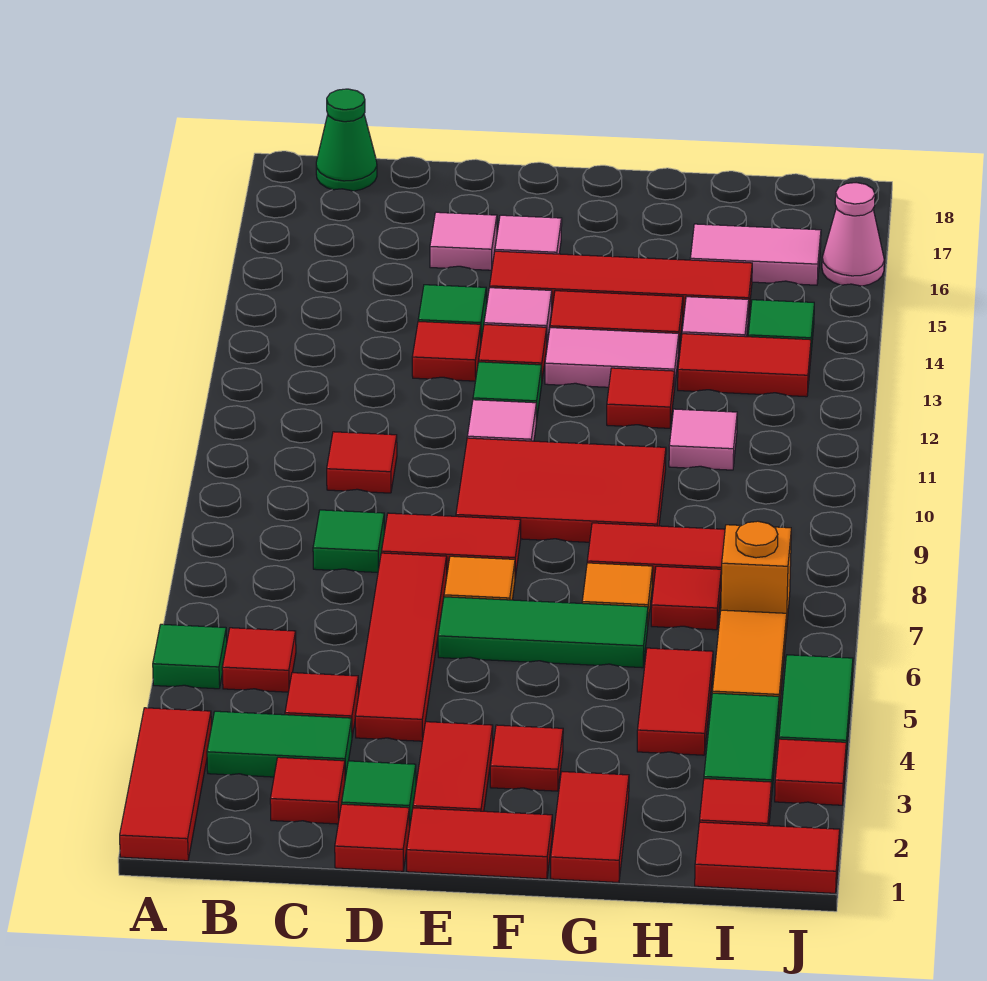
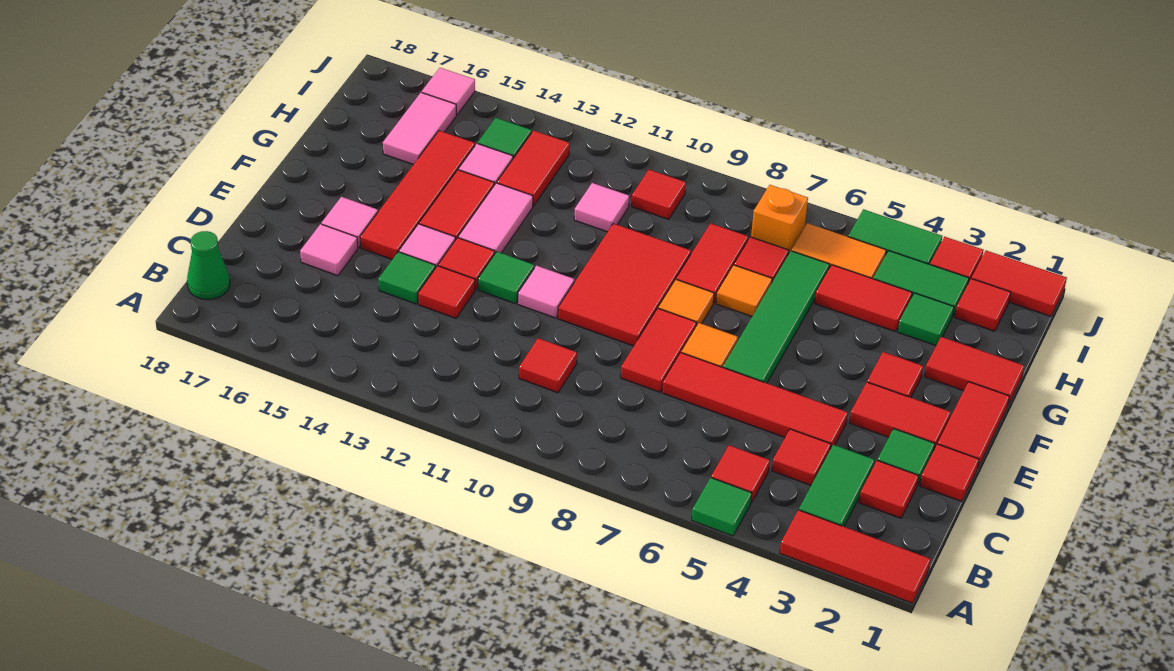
green tile C8 level 1 -> green tile H3 level 1
green tile E6:G6 level 1 -> green tile E6:H6 level 1
none -> orange tile F8 level 1
red tile G12 level 1 -> red tile I10 level 1
red tile I1:J1 level 1 -> red tile J1:J2 level 1
pink cone J16 level 1 -> pink tile J16 level 1

